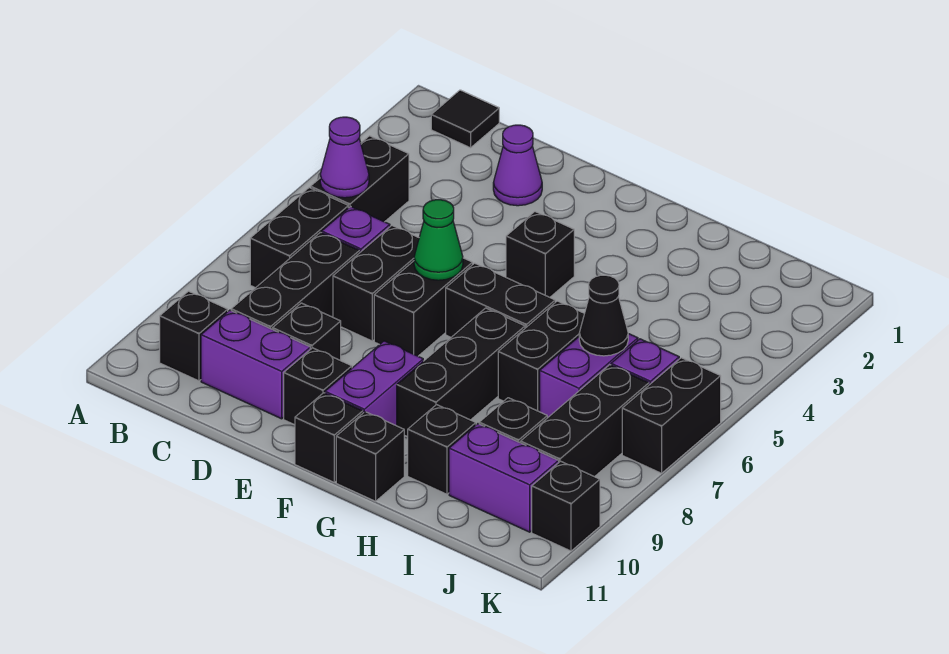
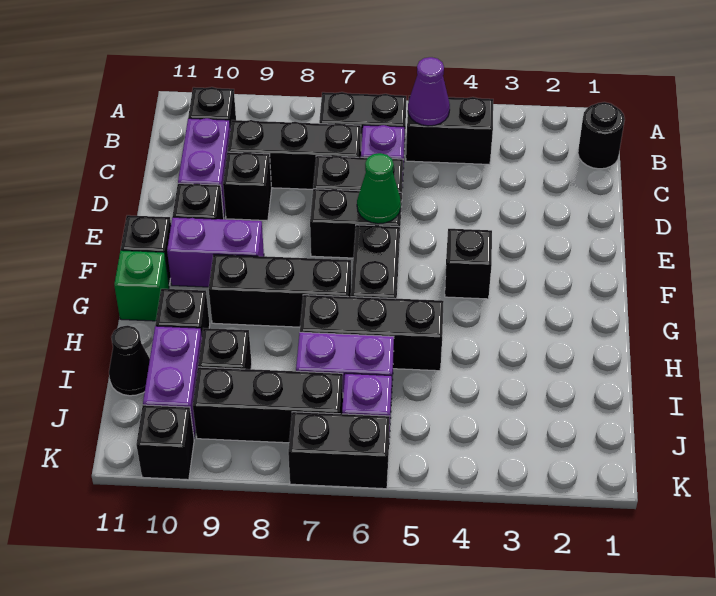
black tile B1 level 1 -> black round brick B1 level 1
purple cone D2 level 1 -> none
black brick G11 level 1 -> green brick G11 level 1
black brick H6:H7 level 1 -> black brick H5:H7 level 1
black cone I6 level 2 -> black cone I11 level 1

